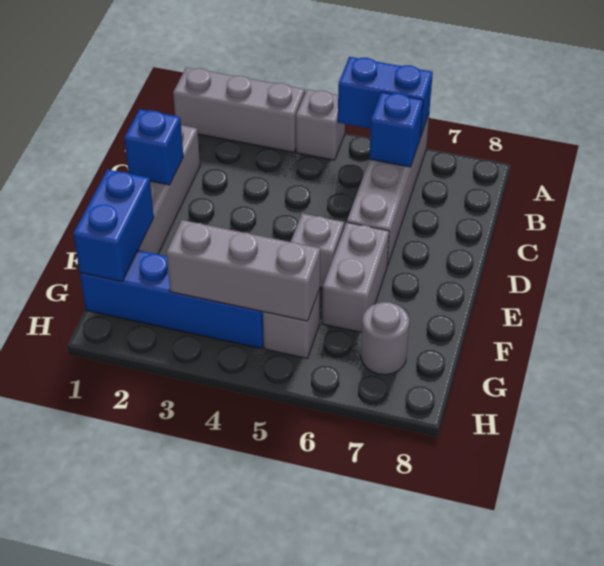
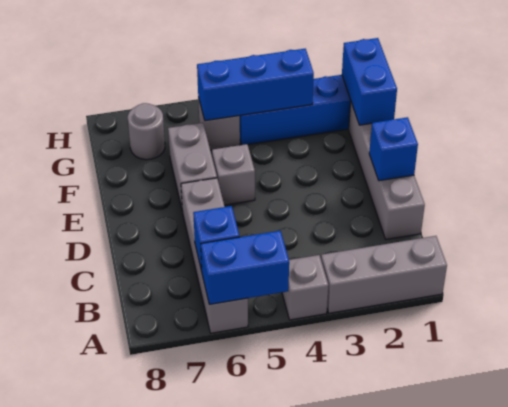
grey brick G3:G5 level 2 -> blue brick G3:G5 level 2

